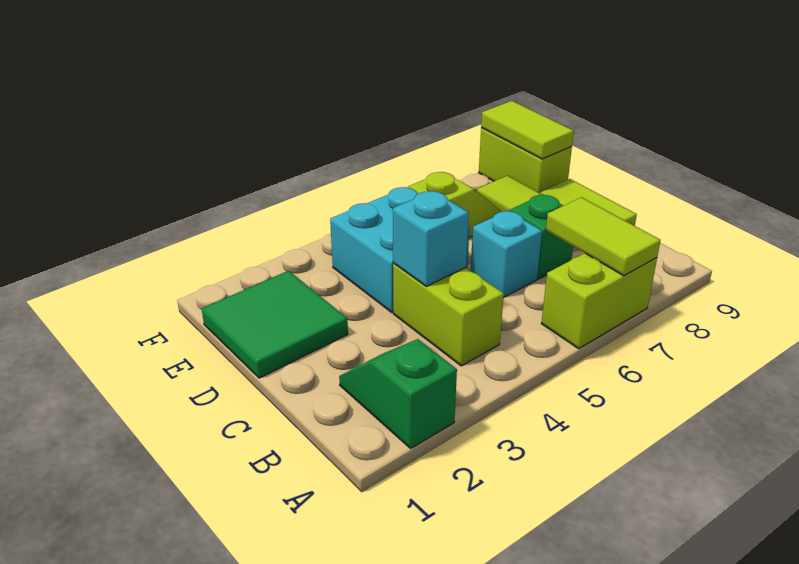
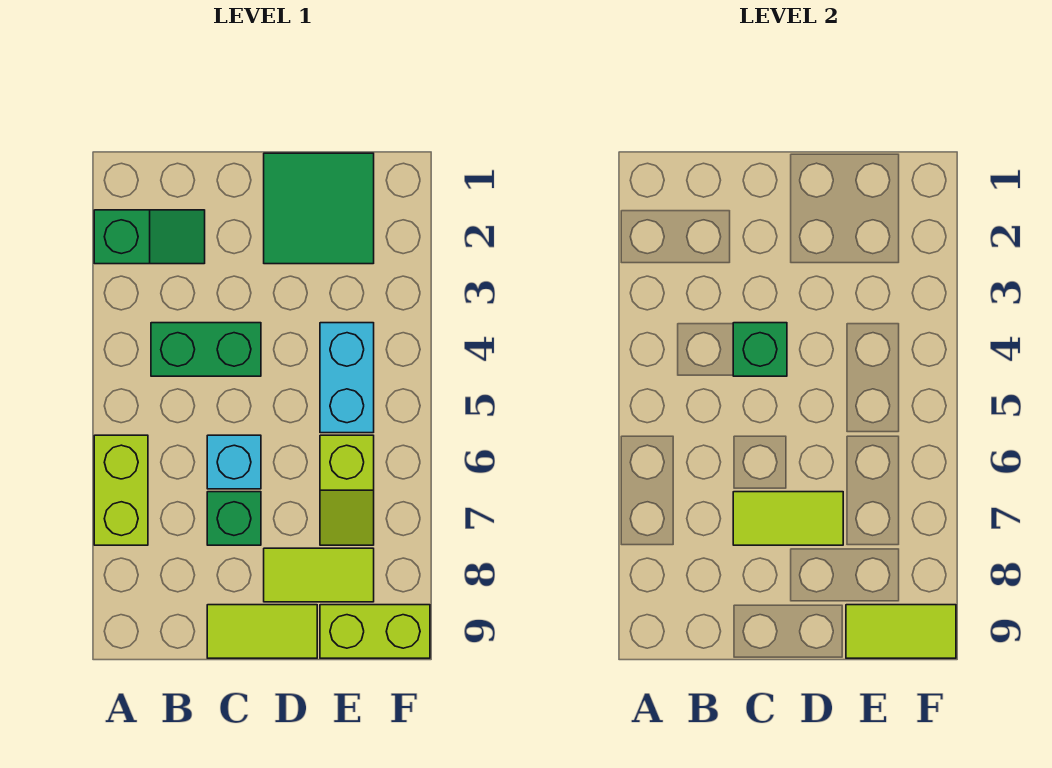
lime tile A7:B7 level 2 -> lime tile C7:D7 level 2
lime brick B4:C4 level 1 -> green brick B4:C4 level 1
cyan brick C4 level 2 -> green brick C4 level 2
cyan brick D4:E5 level 1 -> cyan brick E4:E5 level 1

